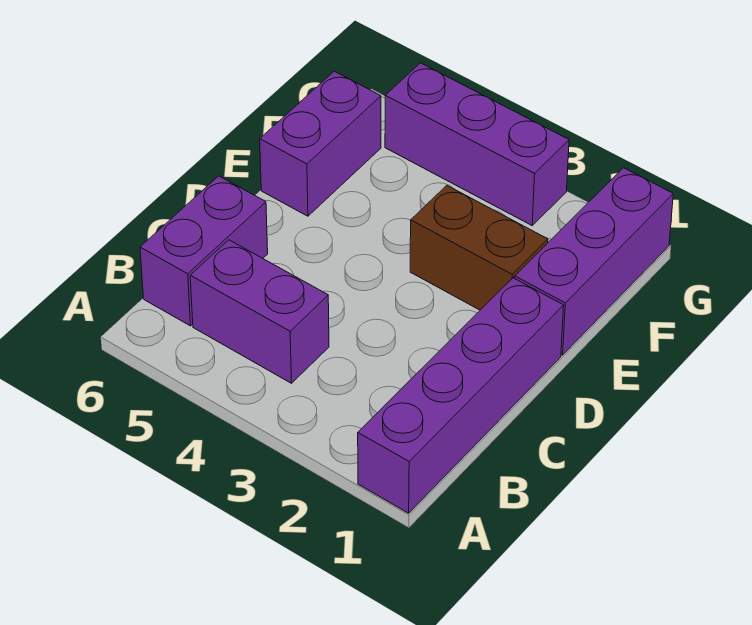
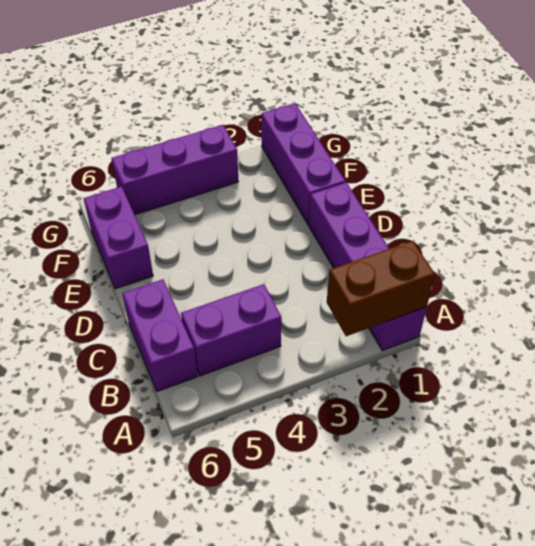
brown brick E2:E3 level 1 -> brown brick A1:A2 level 2

